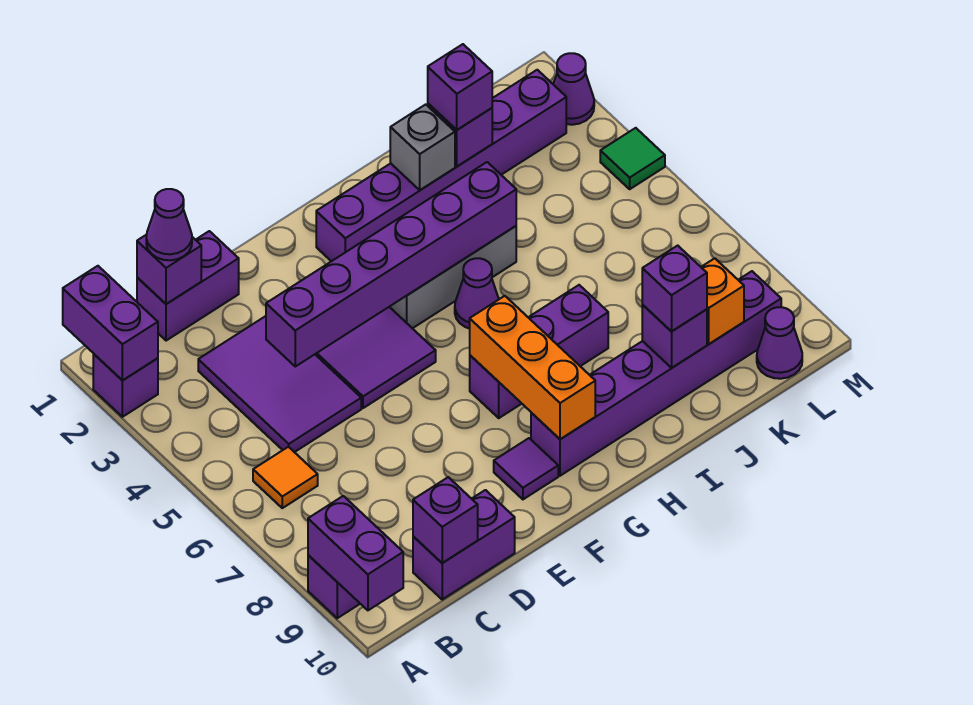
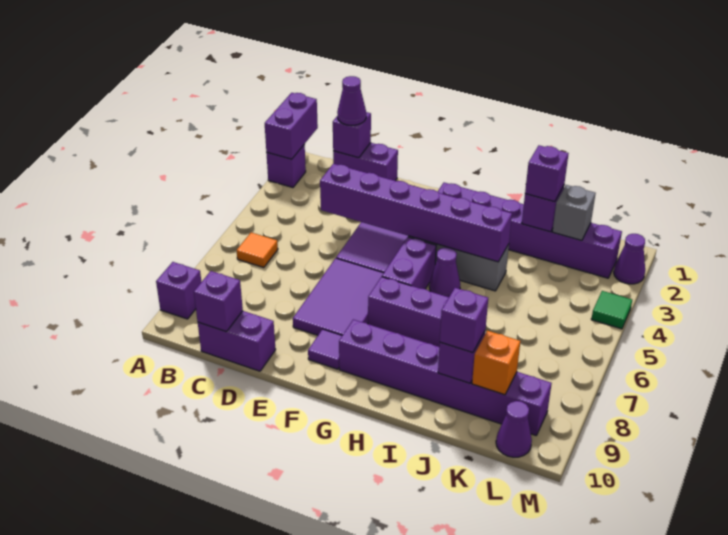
purple brick A9:A10 level 2 -> purple brick G5:G6 level 1
purple tile C3:D5 level 1 -> purple tile E6:F8 level 1
orange brick G7:G9 level 2 -> none
grey brick I2 level 2 -> grey brick K2 level 2

